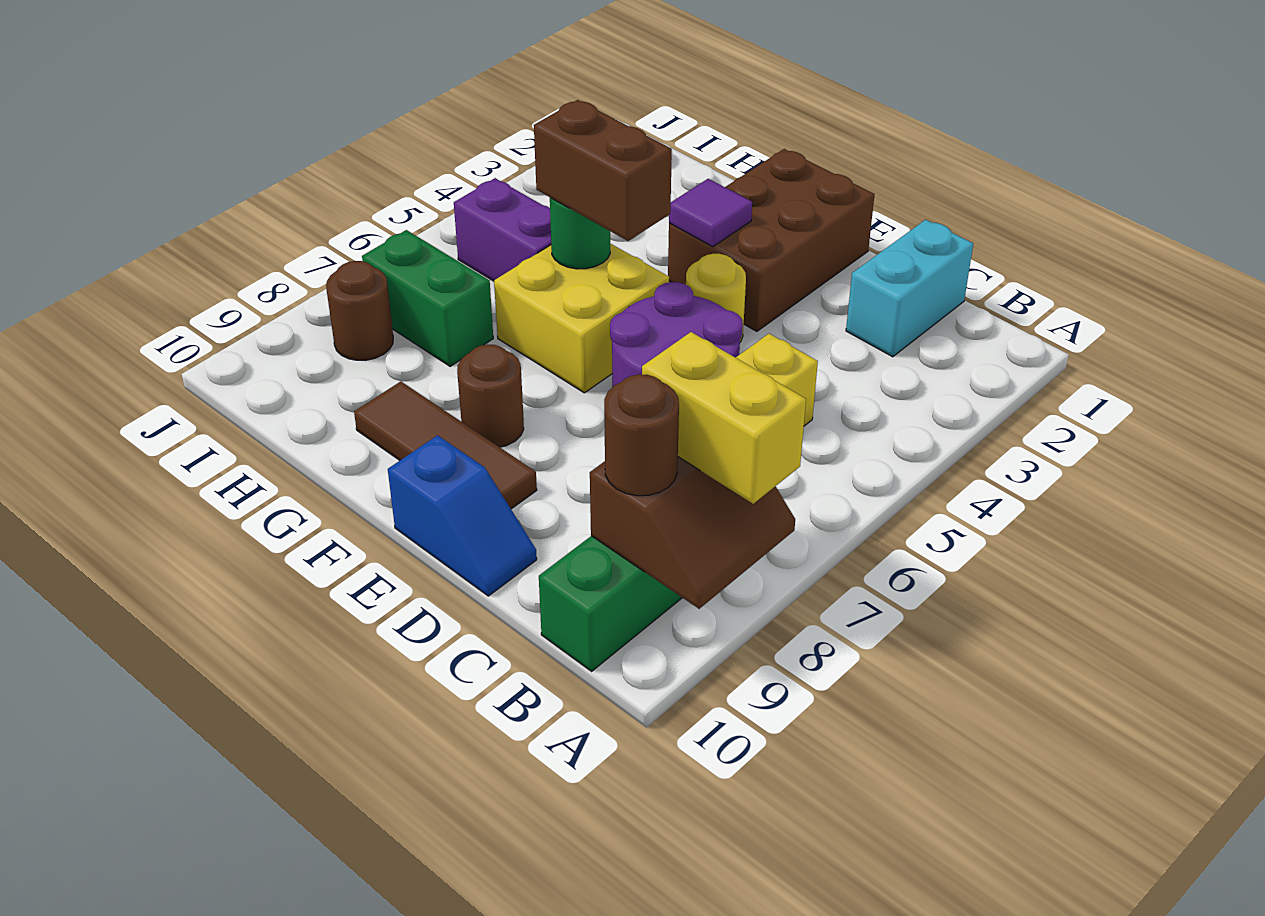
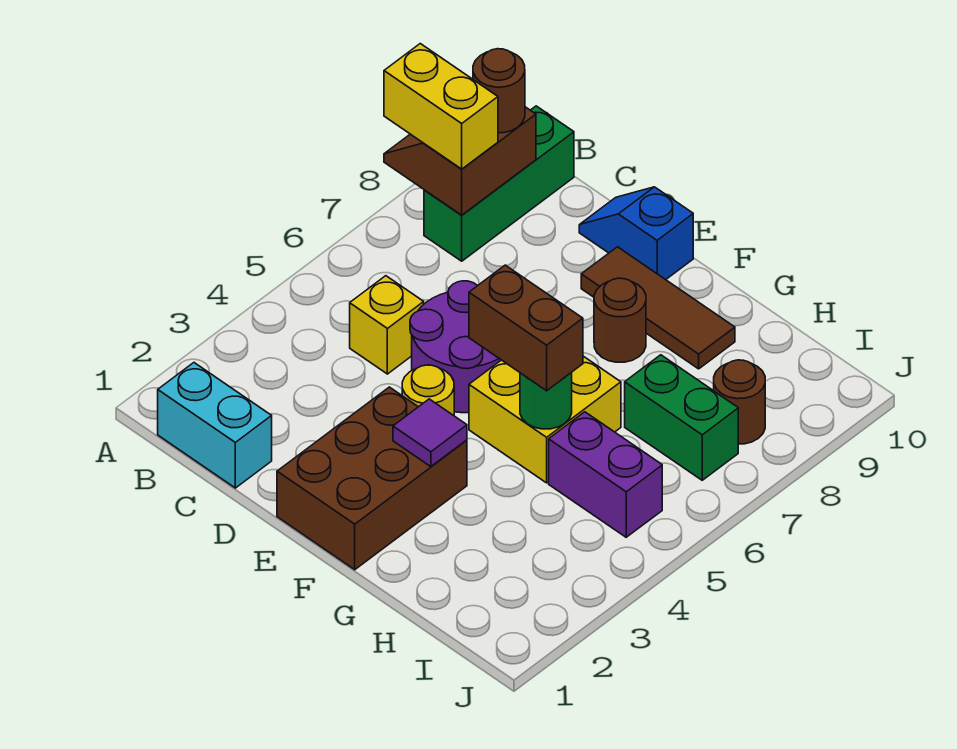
cyan brick C1:C2 level 1 -> cyan brick B1:C1 level 1

